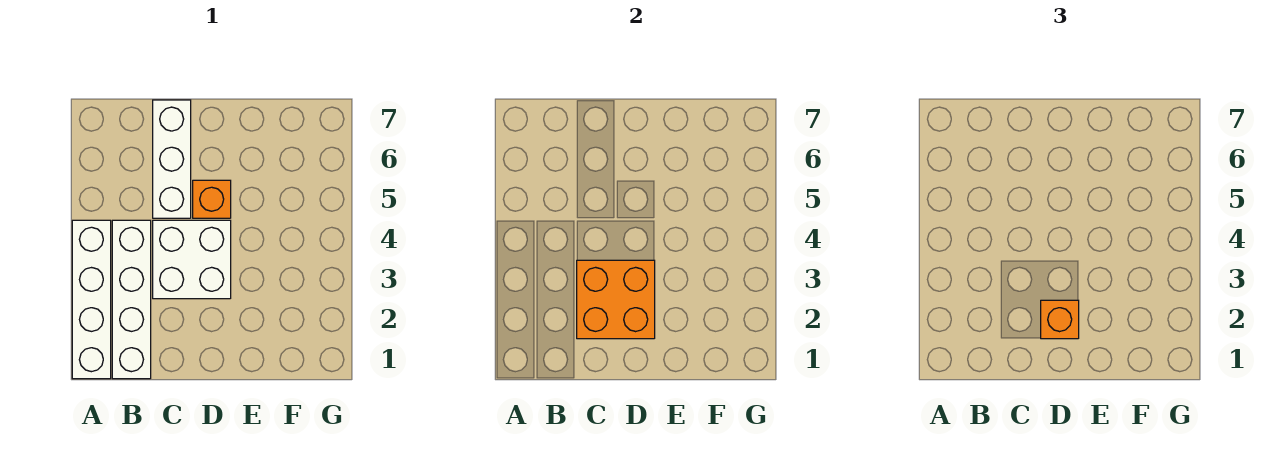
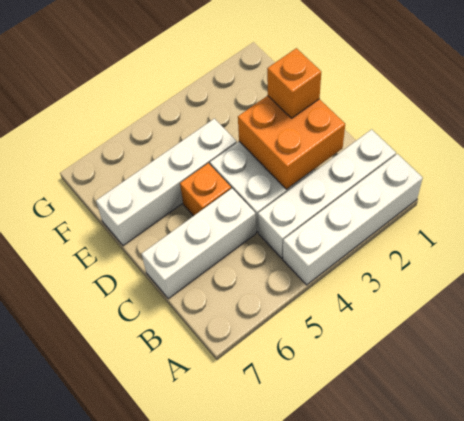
none -> white brick E4:E7 level 1

